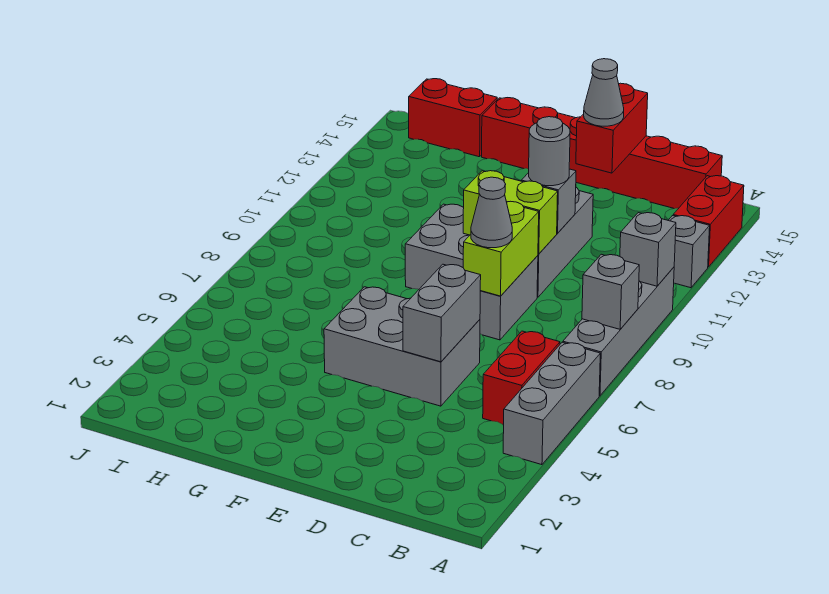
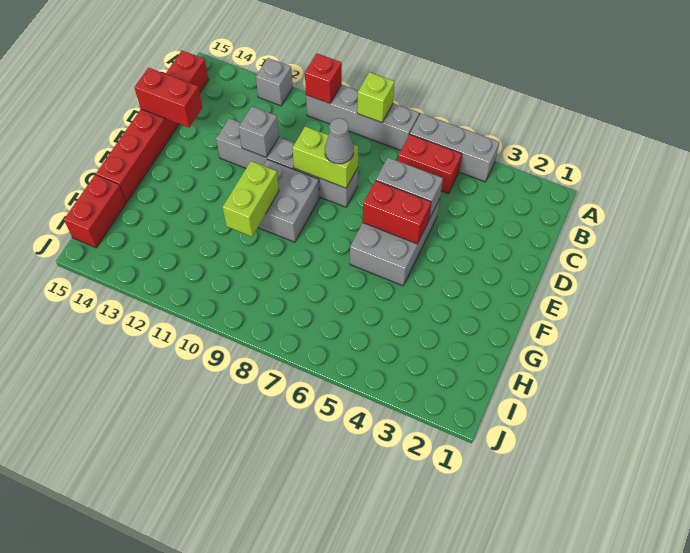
grey brick A8 level 2 -> lime brick A8 level 2
grey brick A10 level 2 -> red brick A10 level 2
red brick A13:A14 level 1 -> red brick E5:E6 level 2
lime brick D10:E10 level 2 -> lime brick F10:G10 level 2
grey round brick D11 level 3 -> none
grey cone D14 level 3 -> none

